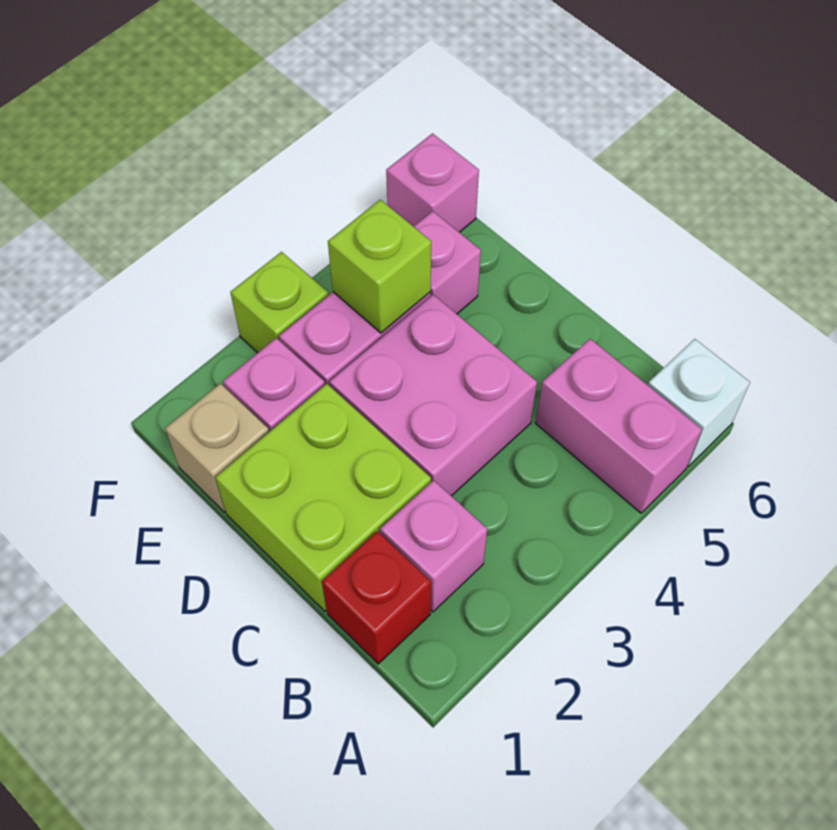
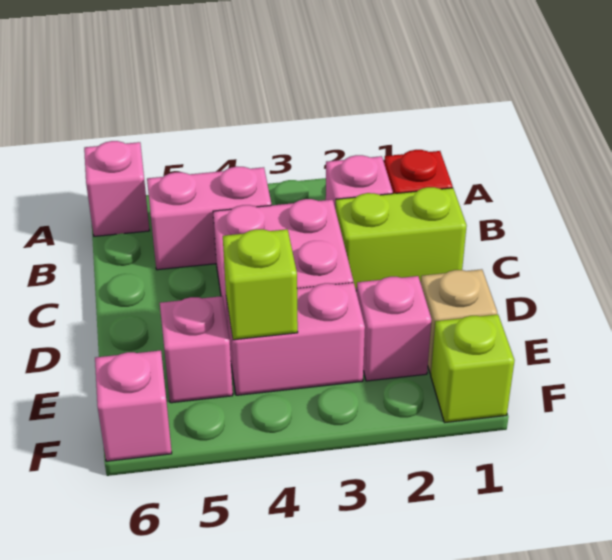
pink brick A5:B5 level 1 -> pink brick B4:B5 level 1
white brick A6 level 1 -> pink brick A6 level 1
lime brick C1:D2 level 1 -> lime brick C1:C2 level 1
lime brick F3 level 1 -> lime brick F1 level 1

